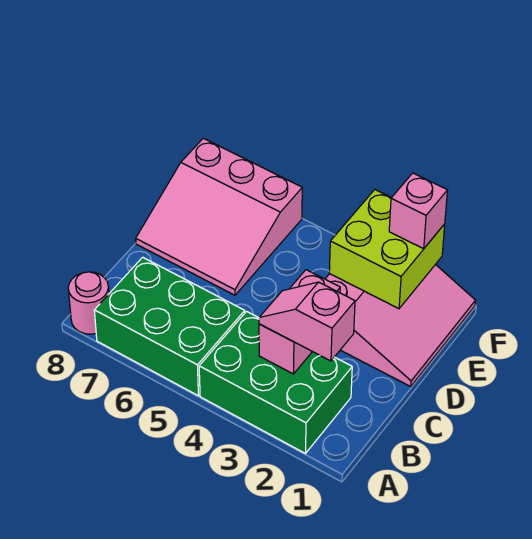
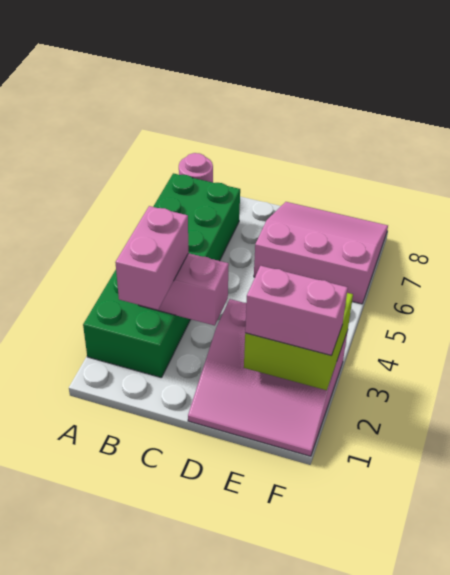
pink slope B2:B3 level 3 top 2 -> pink brick B2:B3 level 3
pink slope D6:F8 level 1 top F -> pink slope D6:F8 level 1 top 6
pink brick F2 level 3 -> pink brick E2:F2 level 3

